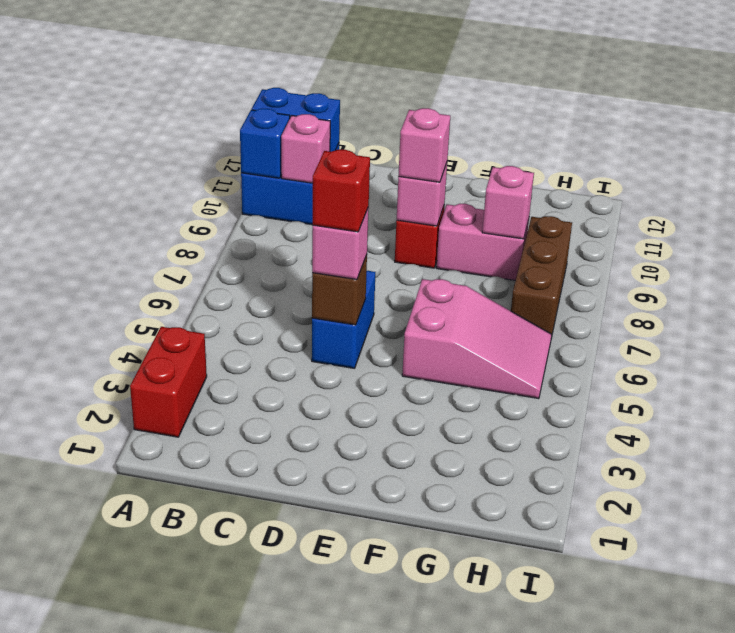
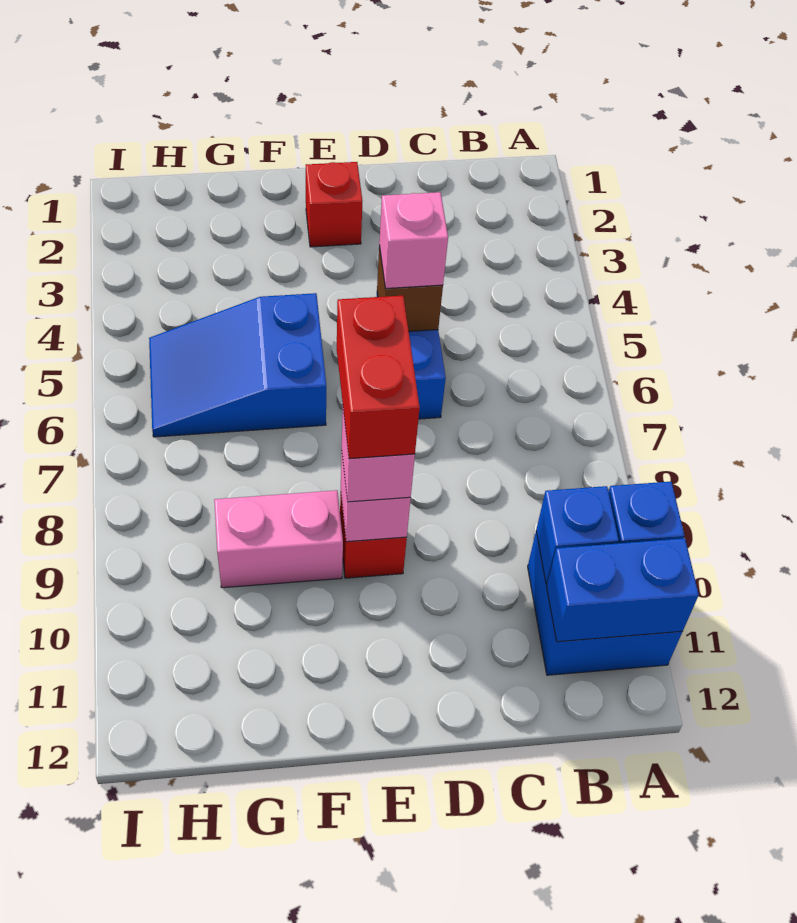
red brick A2:A3 level 1 -> red brick E8:E9 level 4
pink brick B10 level 2 -> blue brick B10 level 2
red brick D5 level 4 -> red brick E2 level 1
pink slope F5:H6 level 1 top F -> blue slope F5:H6 level 1 top F
pink brick G9 level 2 -> none
brown brick H7:H9 level 1 -> none

